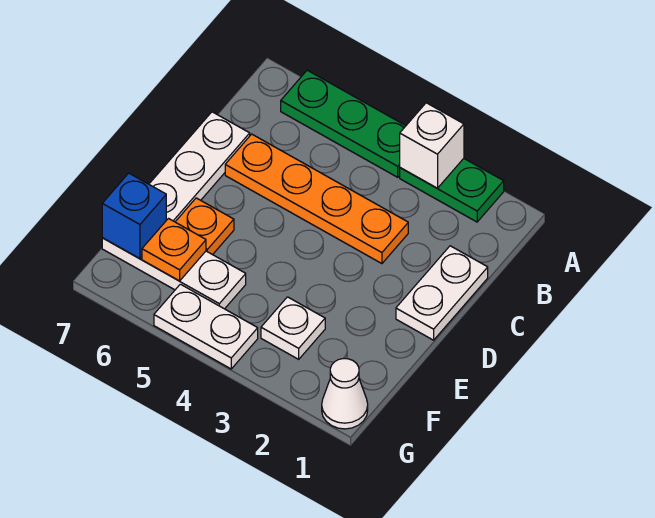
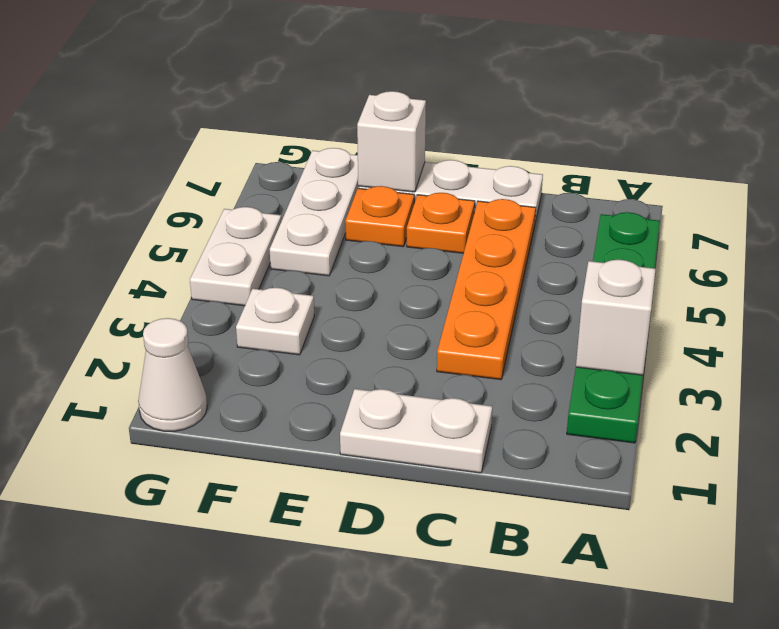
none -> white brick E7 level 2
orange plate F6 level 2 -> orange plate D6 level 1
blue brick F7 level 2 -> none

